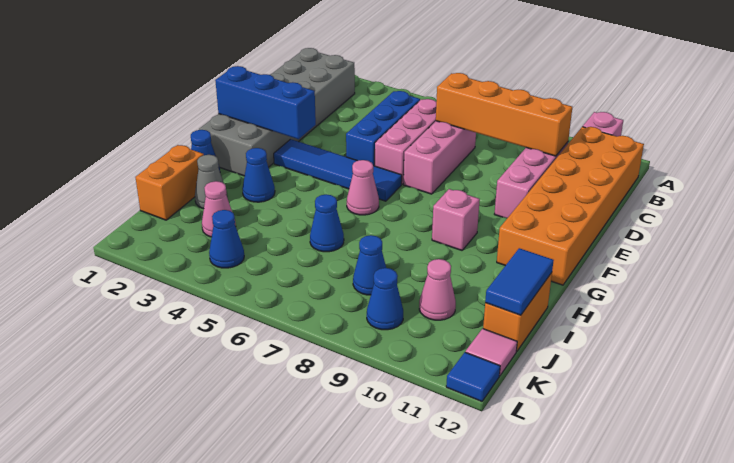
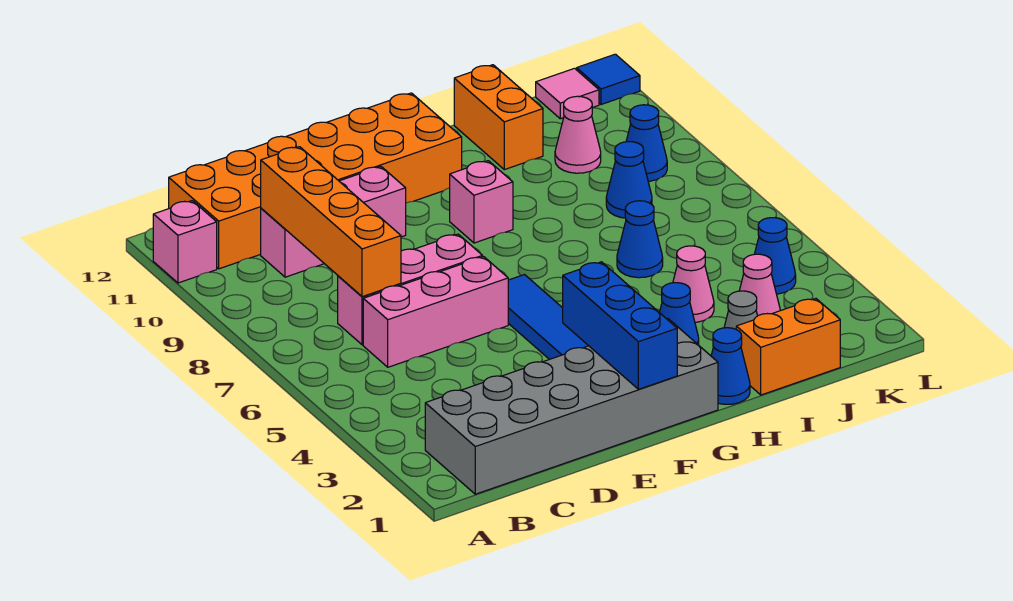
blue brick C5:E5 level 1 -> none
pink cone G6 level 1 -> pink cone I4 level 1
orange brick I12:J12 level 1 -> orange brick I11:I12 level 1
blue tile I12:J12 level 2 -> none

